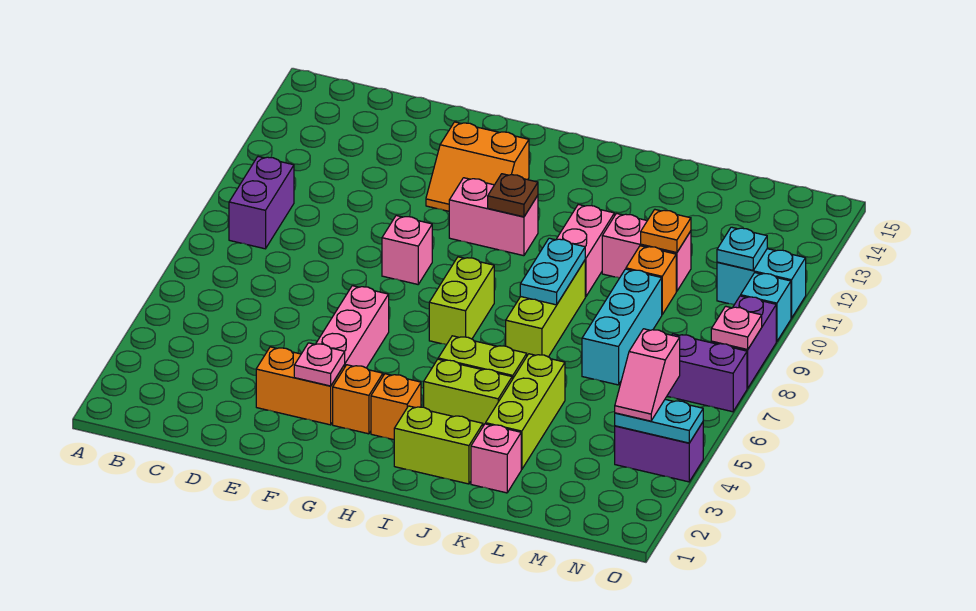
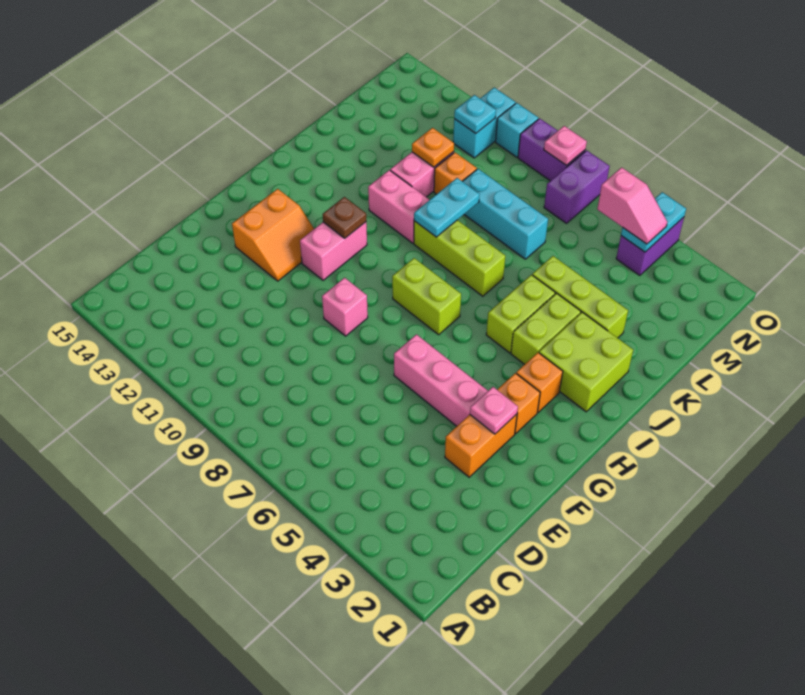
purple brick B9:B10 level 1 -> none
lime brick I2:J2 level 1 -> lime brick I2:J3 level 1
cyan plate J8:J9 level 2 -> cyan plate J9:K9 level 2
pink brick K2 level 1 -> none

